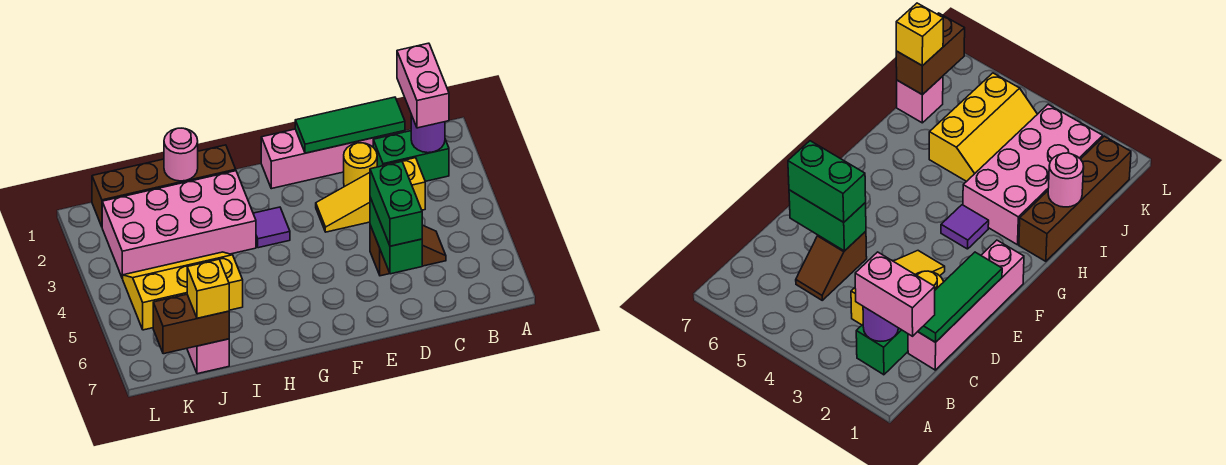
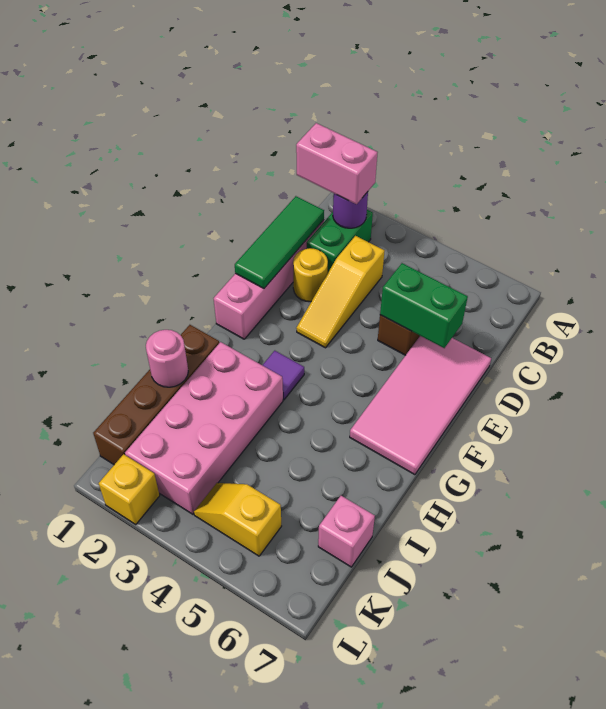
green brick D5:D6 level 3 -> none
none -> pink tile D6:G7 level 1
yellow slope I4:K5 level 1 top 5 -> yellow slope K4:K5 level 1 top 5
brown brick J7:K7 level 2 -> none
yellow brick J7 level 3 -> yellow brick L2 level 1

